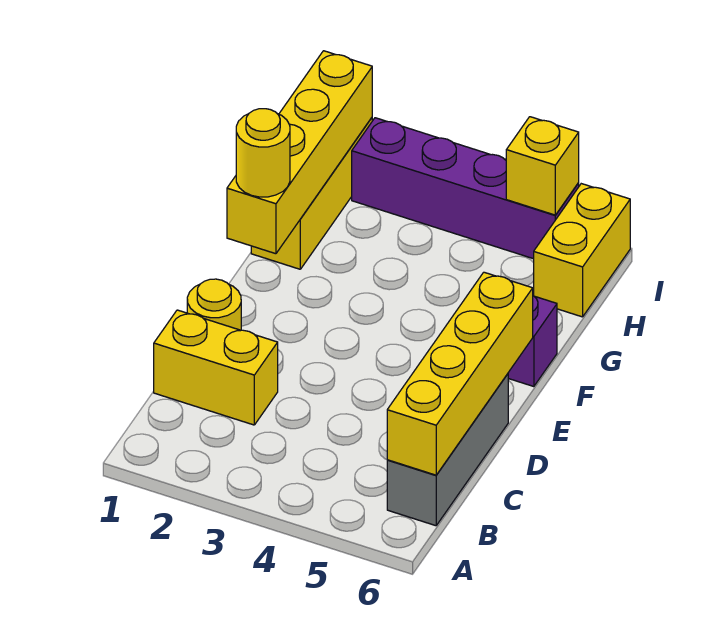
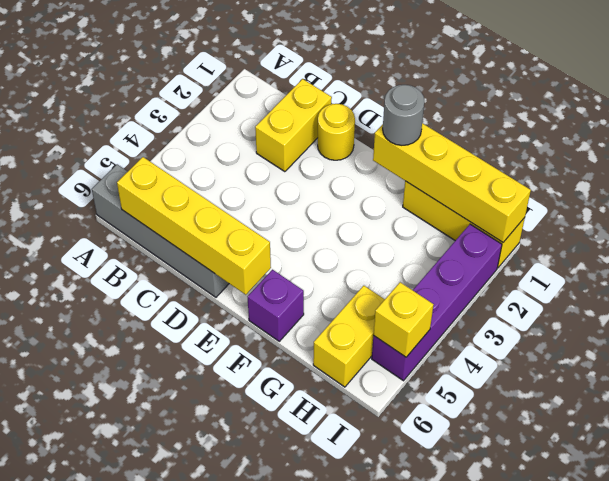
grey brick B6:D6 level 1 -> grey brick A6:D6 level 1
yellow round brick F1 level 3 -> grey round brick F1 level 3
yellow brick H6:I6 level 1 -> yellow brick H5:H6 level 1

